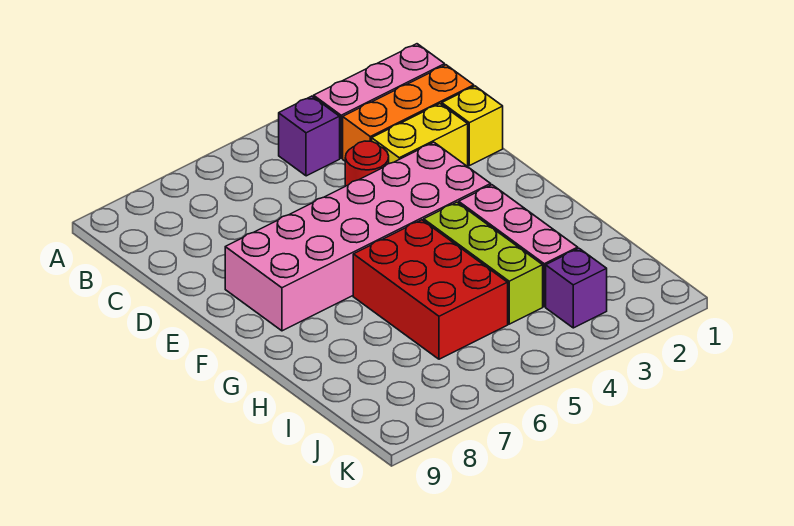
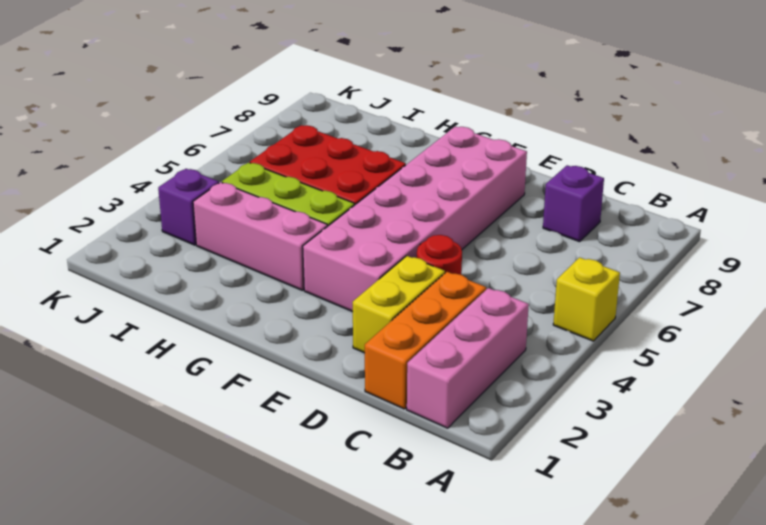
purple brick B4 level 1 -> purple brick C8 level 1
yellow brick D1 level 1 -> yellow brick A5 level 1

